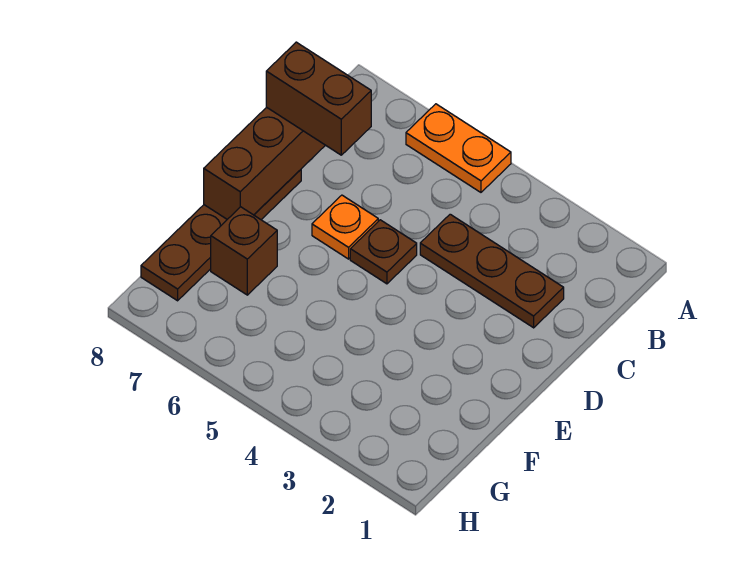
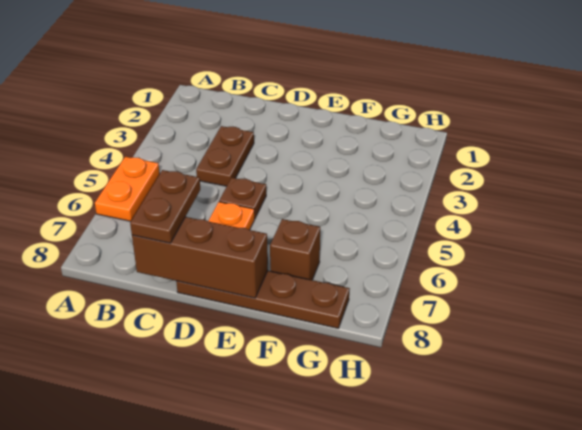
brown plate C2:C4 level 1 -> brown plate C3:C4 level 1
brown brick C7:C8 level 3 -> brown plate C7:C8 level 3

